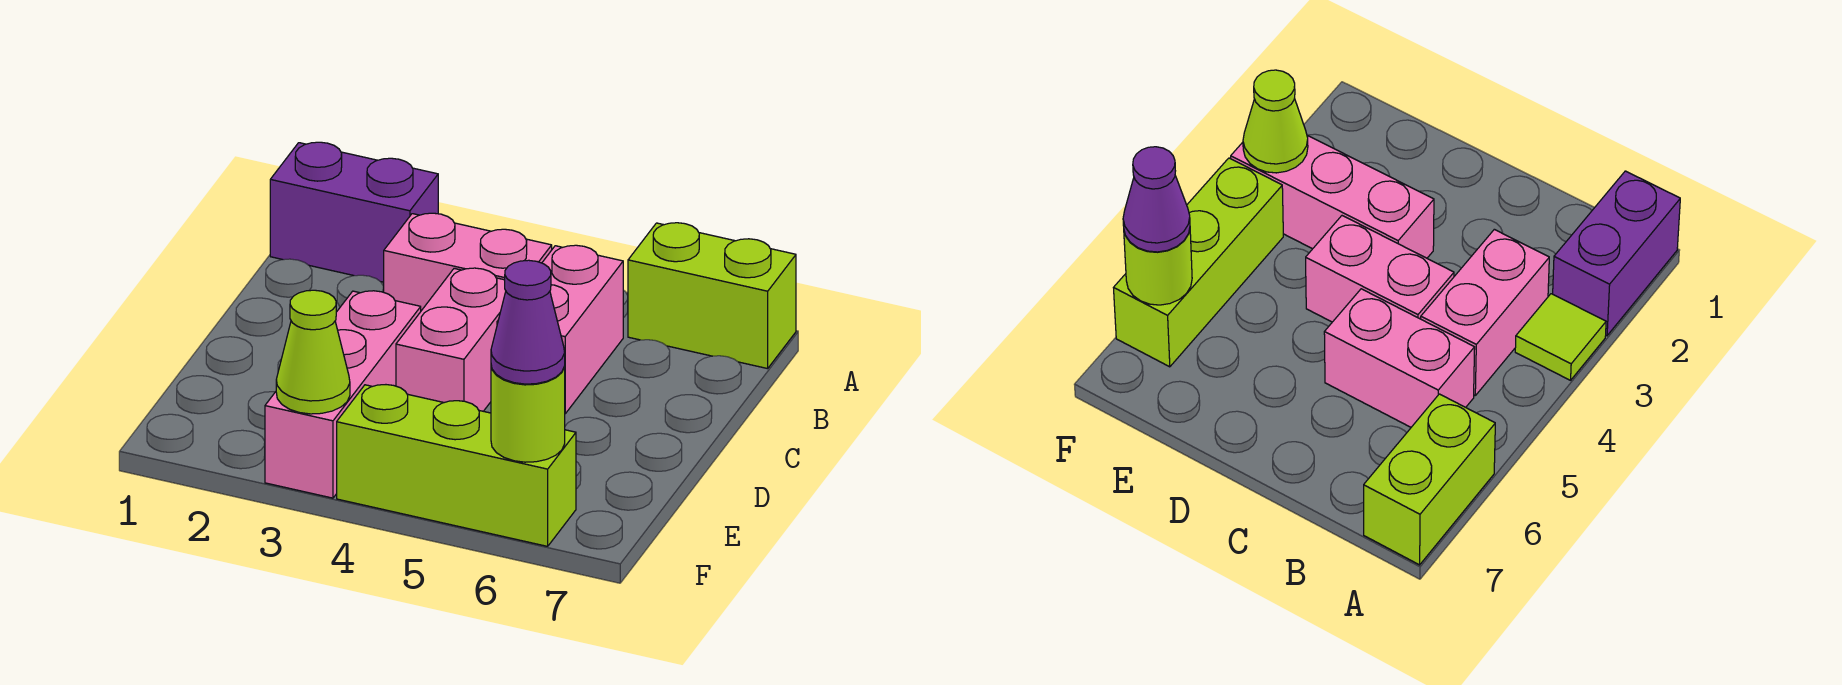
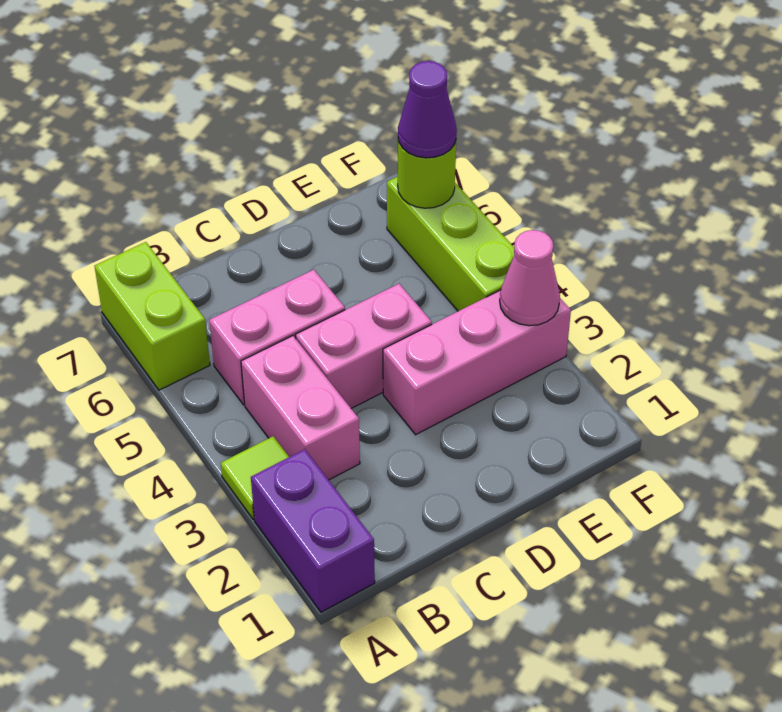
lime cone F3 level 2 -> pink cone F3 level 2

